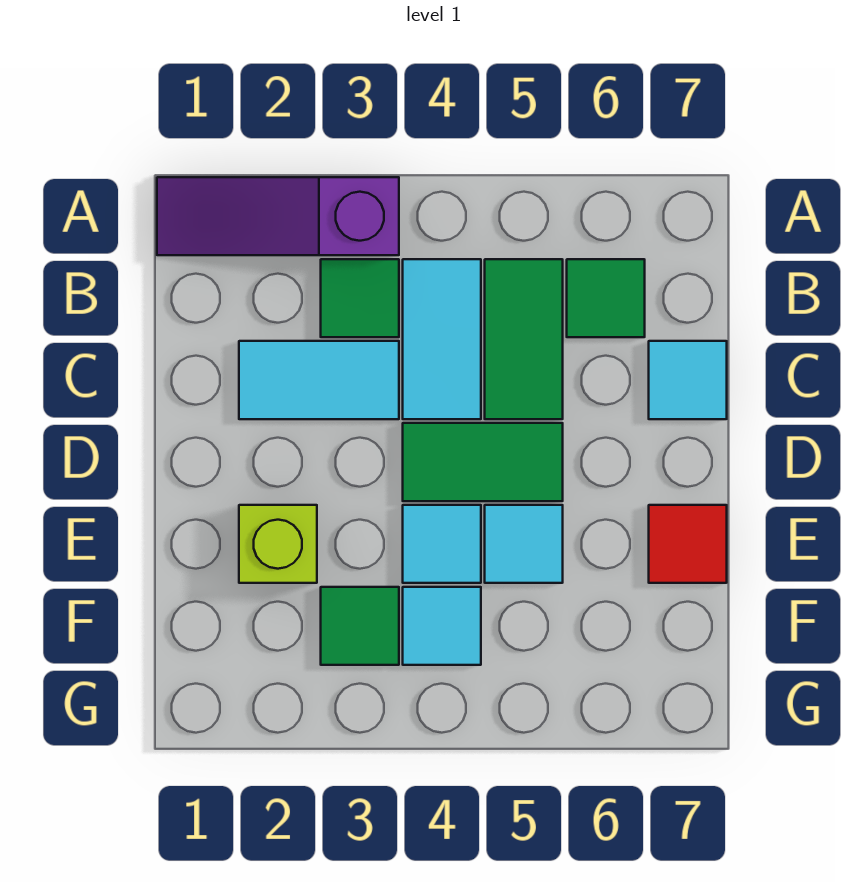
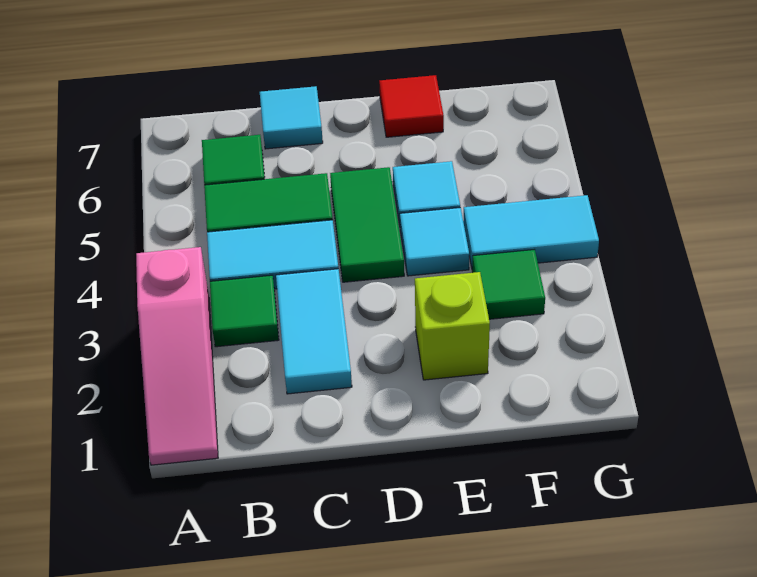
purple slope A1:A3 level 1 top 3 -> pink slope A1:A3 level 1 top 3
cyan tile F4 level 1 -> cyan tile F4:G4 level 1

